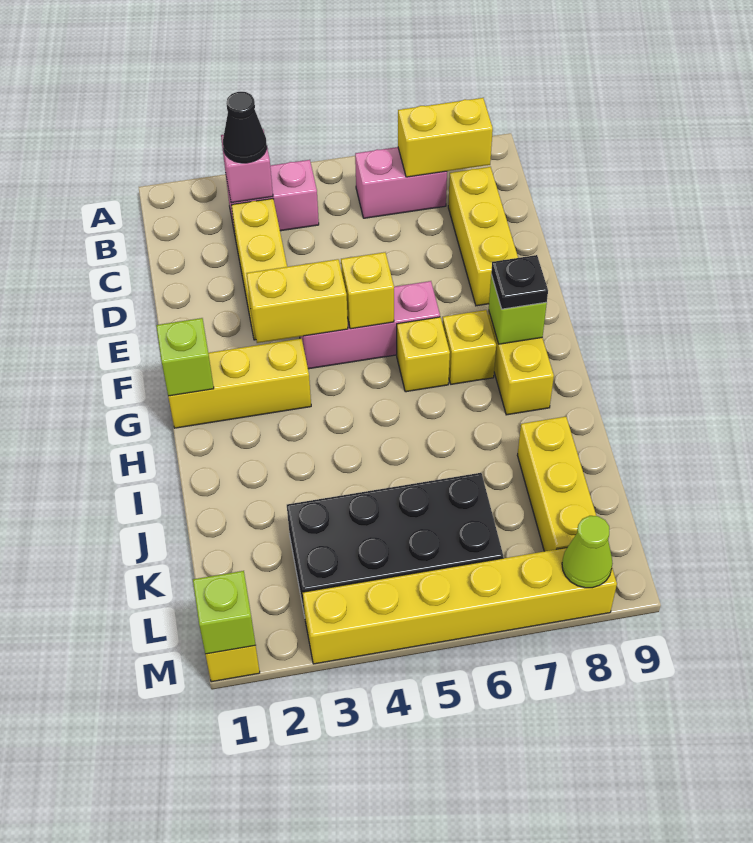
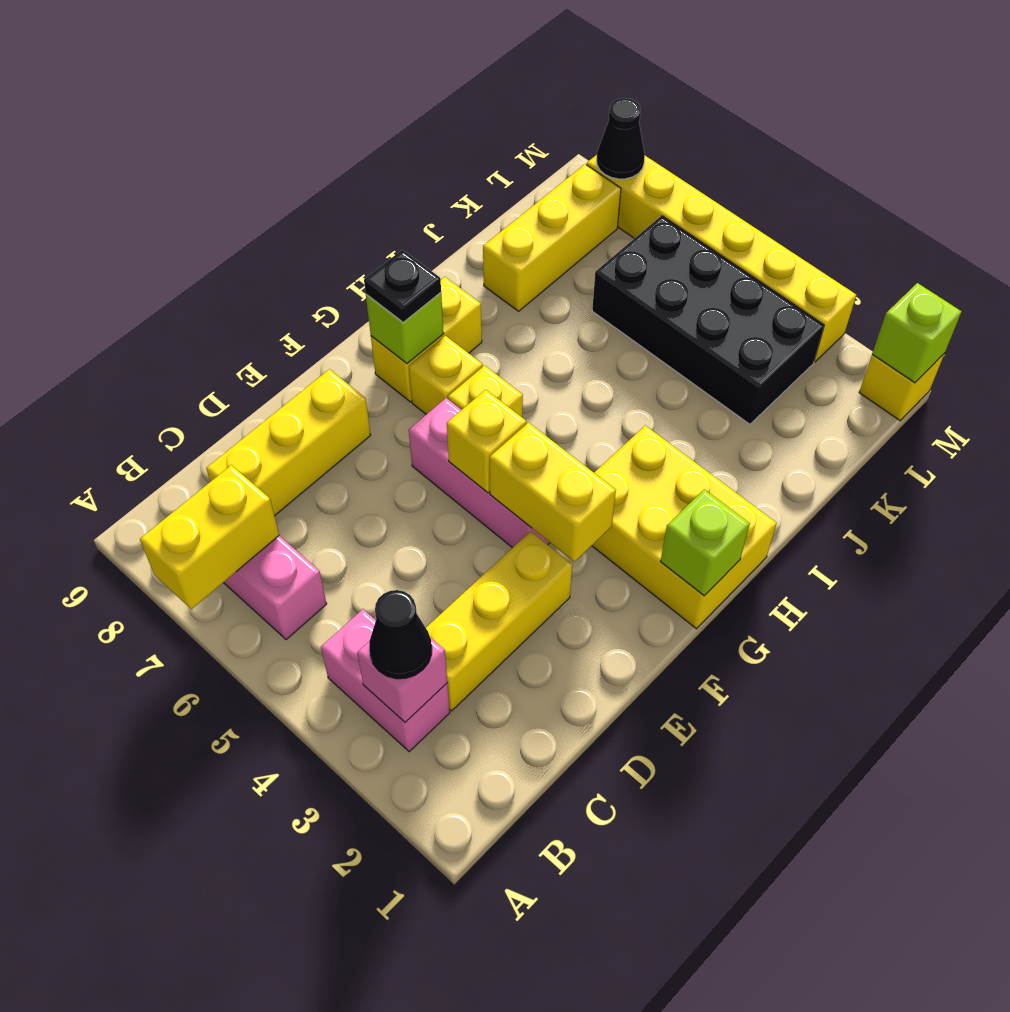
yellow brick B7:B8 level 2 -> yellow brick A7:B7 level 2
yellow brick G1:G3 level 1 -> yellow brick G1:H3 level 1
lime cone M8 level 2 -> black cone M8 level 2

